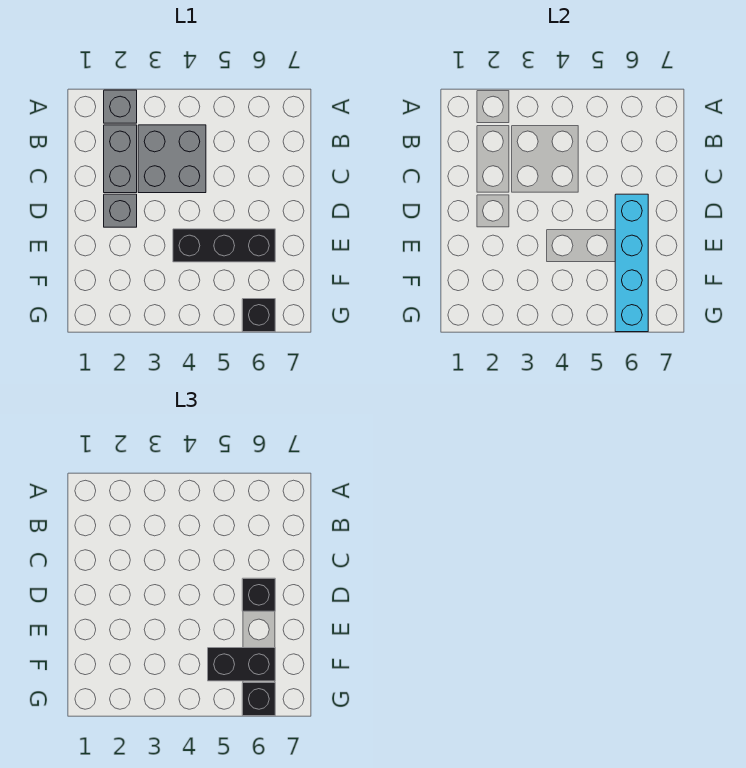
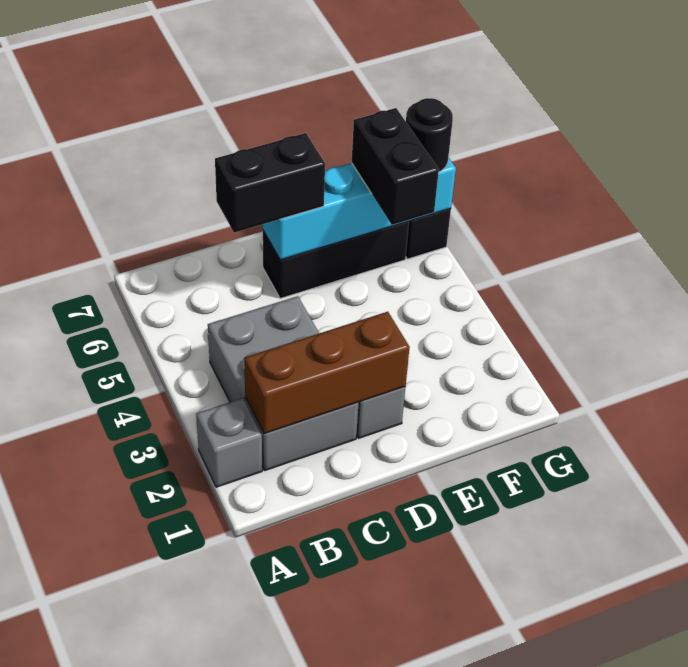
none -> brown brick B2:D2 level 2
black brick D6 level 3 -> black brick C6:D6 level 3
black brick E4:E6 level 1 -> black brick D6:F6 level 1
black brick G6 level 3 -> black round brick G6 level 3

